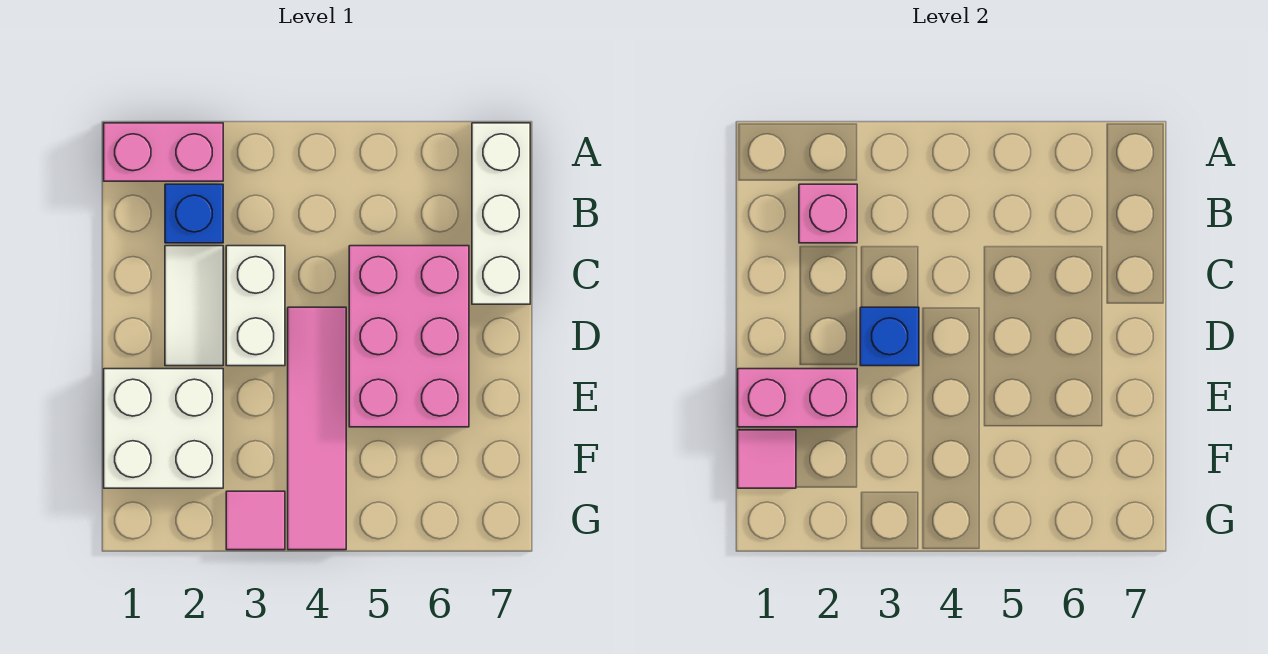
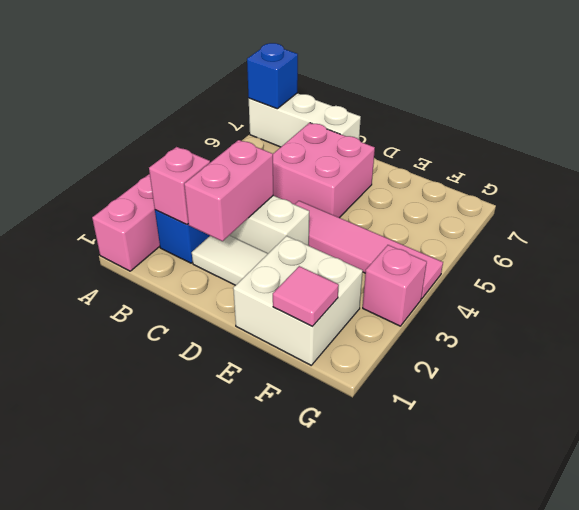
pink brick C5:E6 level 1 -> pink brick C5:D6 level 1
blue brick D3 level 2 -> blue brick A7 level 2
pink brick E1:E2 level 2 -> pink brick C2:C3 level 2
pink tile G3 level 1 -> pink brick G3 level 1

